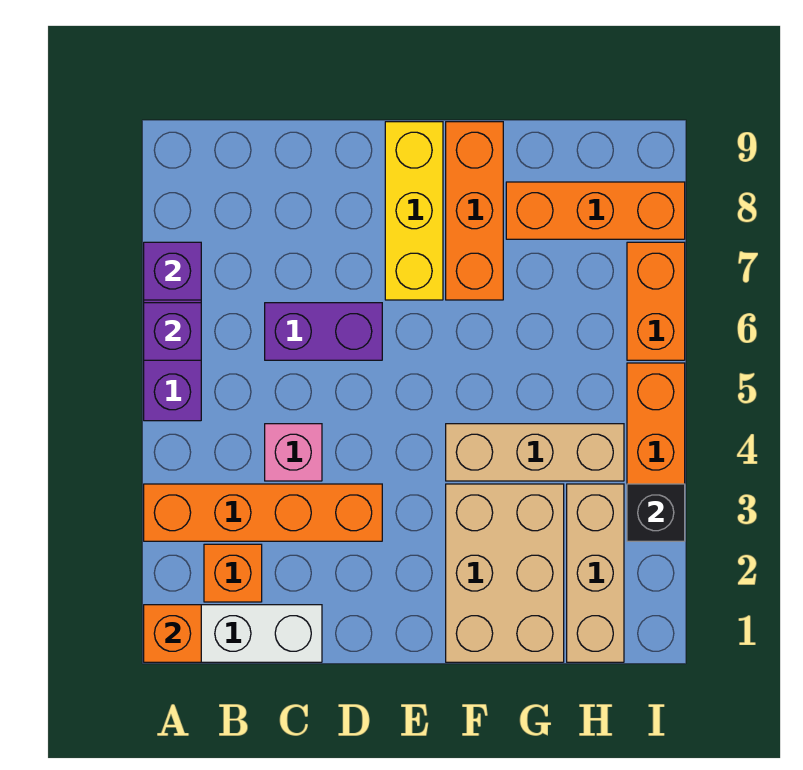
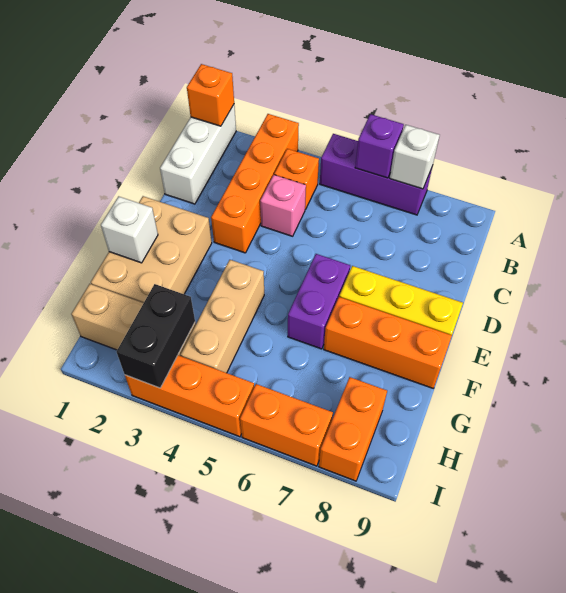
purple brick A7 level 2 -> white brick A7 level 2
orange brick B2 level 1 -> orange brick B4 level 1
purple brick C6:D6 level 1 -> purple brick E6:F6 level 1
tan brick F1:G3 level 1 -> tan brick E1:G2 level 1
none -> white brick F1 level 2
orange brick G8:I8 level 1 -> orange brick H8:I8 level 1
black brick I3 level 2 -> black brick H3:I3 level 2

